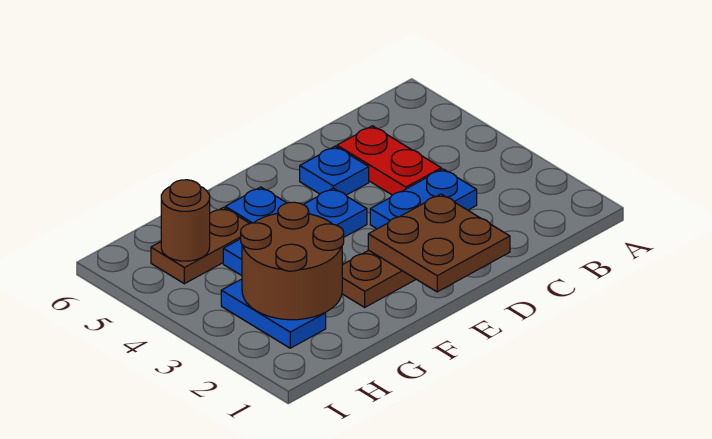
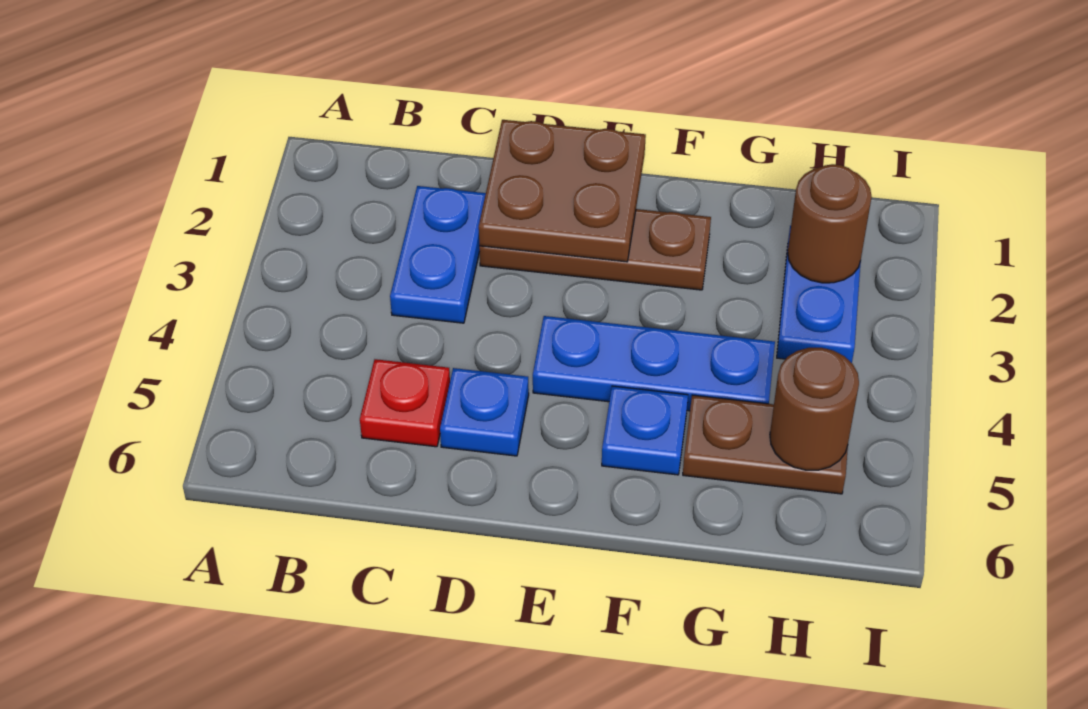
blue plate C3:D3 level 1 -> blue plate C2:C3 level 1
red plate C4:C5 level 1 -> red plate C5 level 1
brown round brick G2:H3 level 2 -> brown round brick H2 level 2

